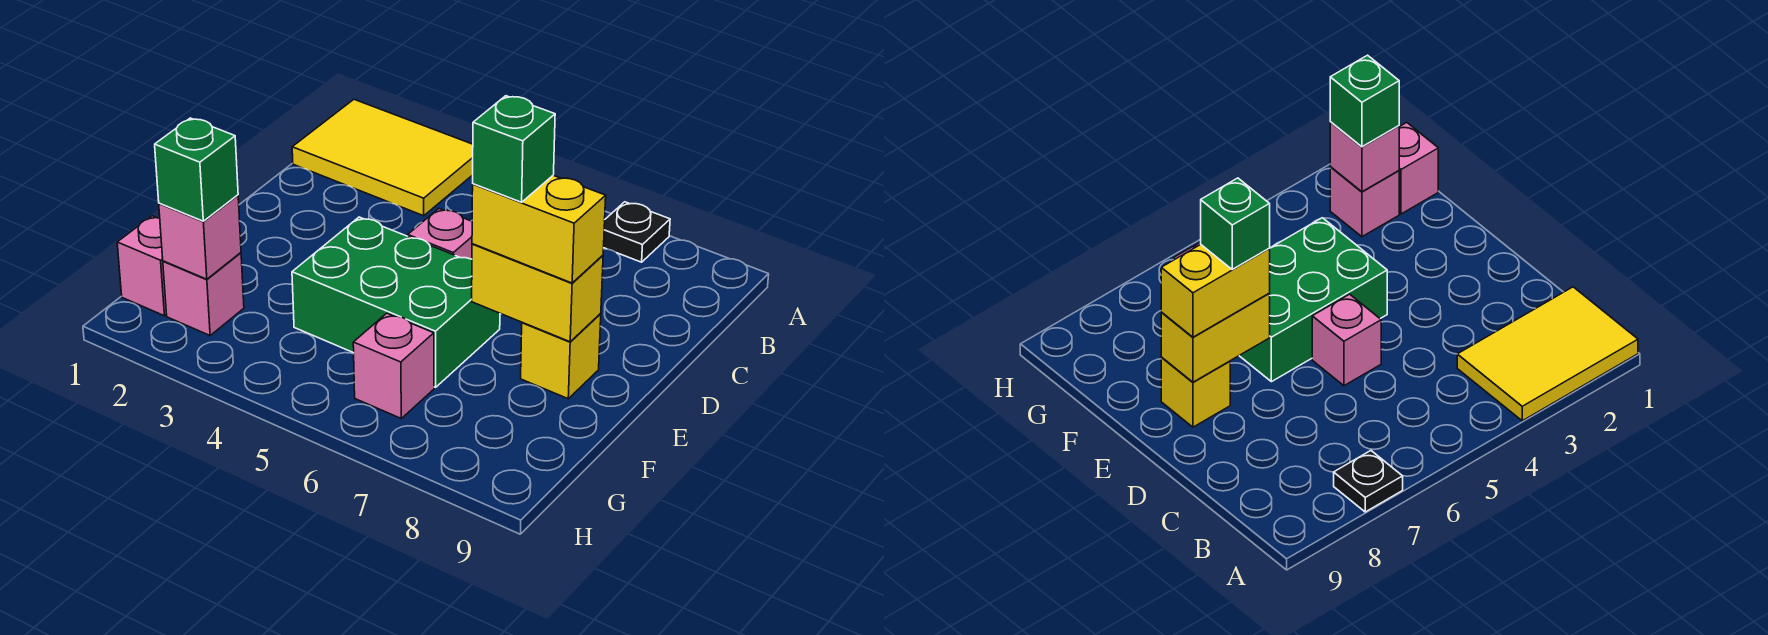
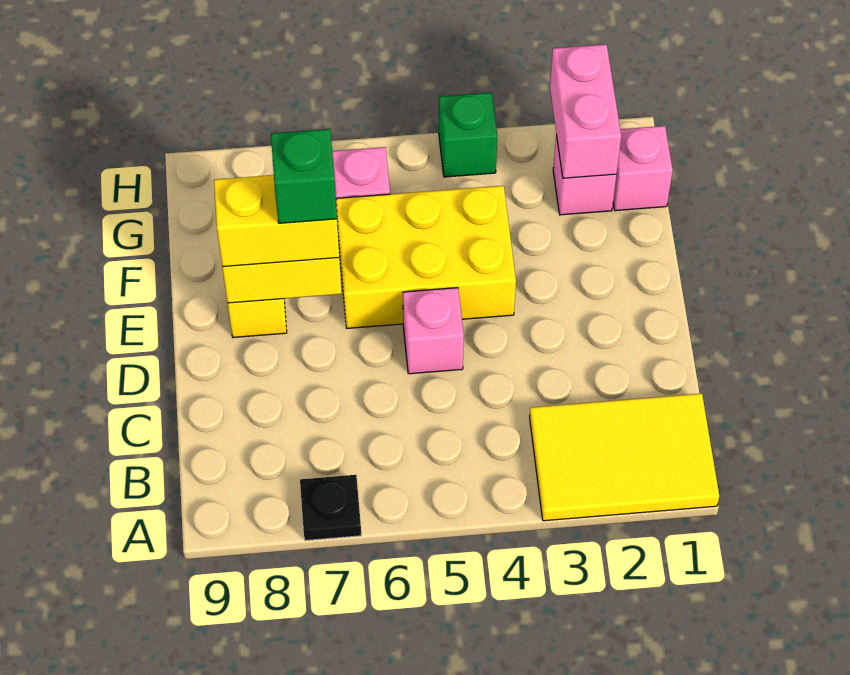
green brick E4:F6 level 1 -> yellow brick E4:F6 level 1
pink brick G2 level 2 -> pink brick G2:H2 level 2
green brick G2 level 3 -> green brick H4 level 1

